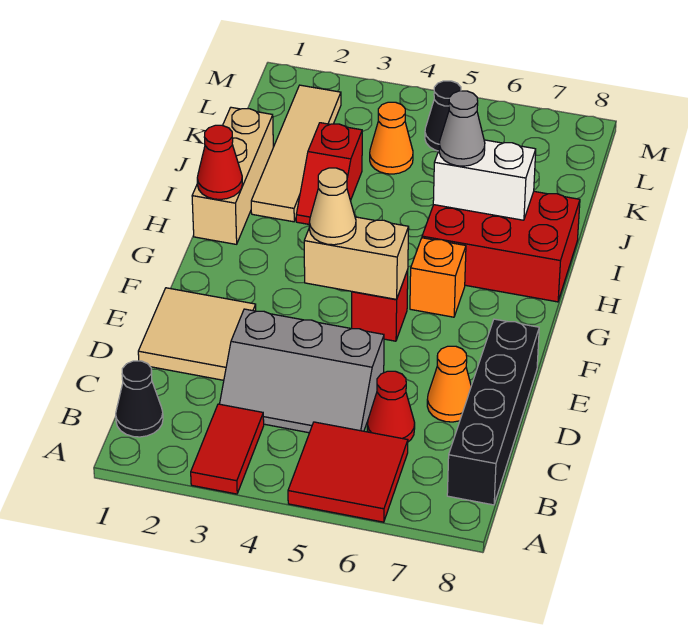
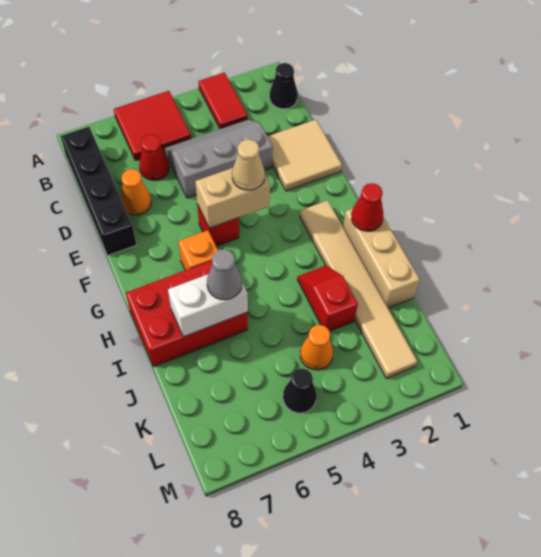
tan tile I2:L2 level 1 -> tan tile G2:L2 level 1

